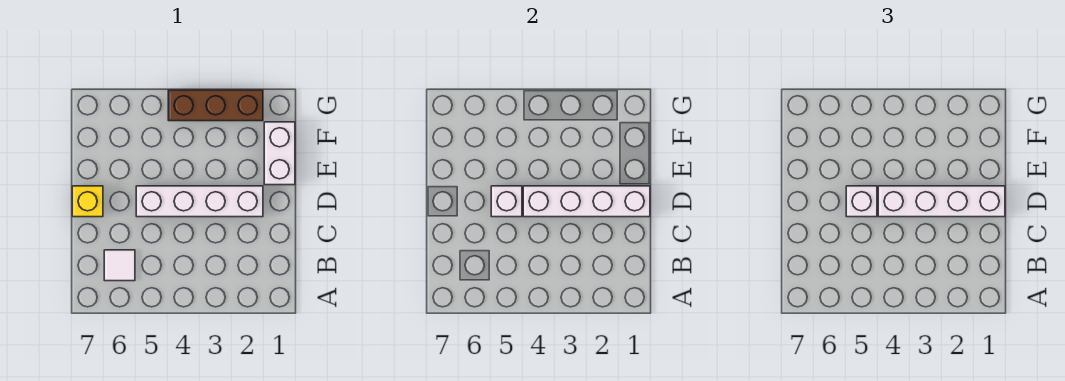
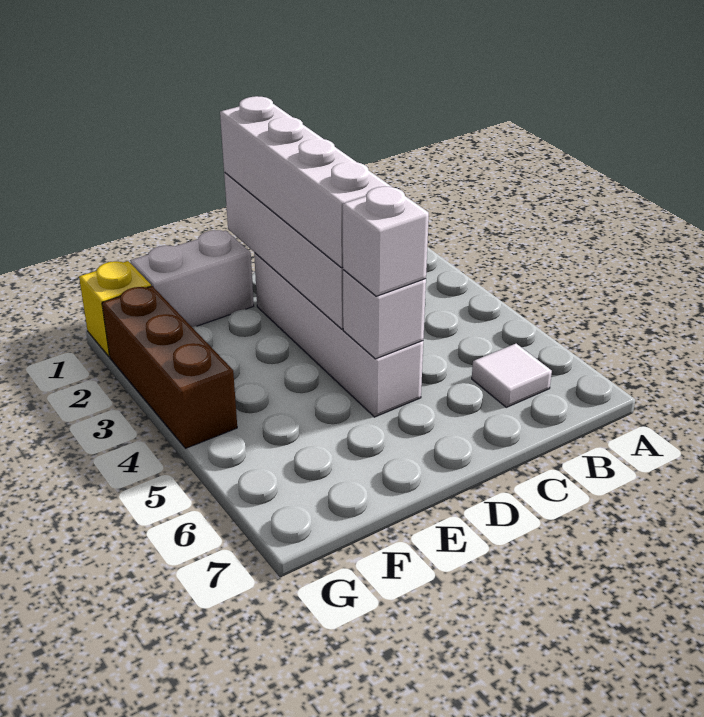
yellow brick D7 level 1 -> yellow brick G1 level 1

